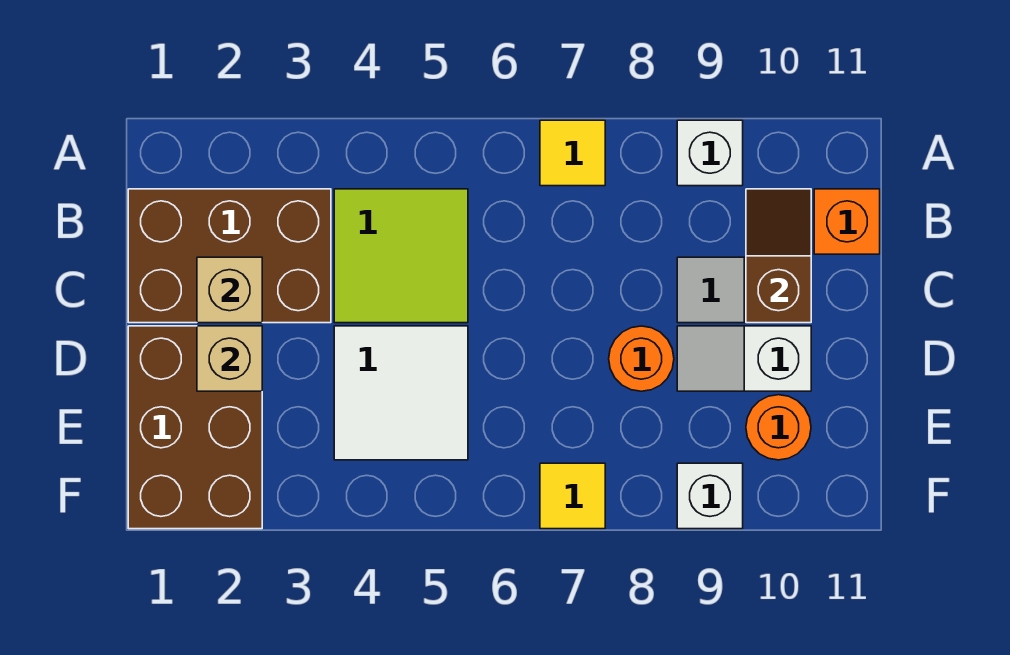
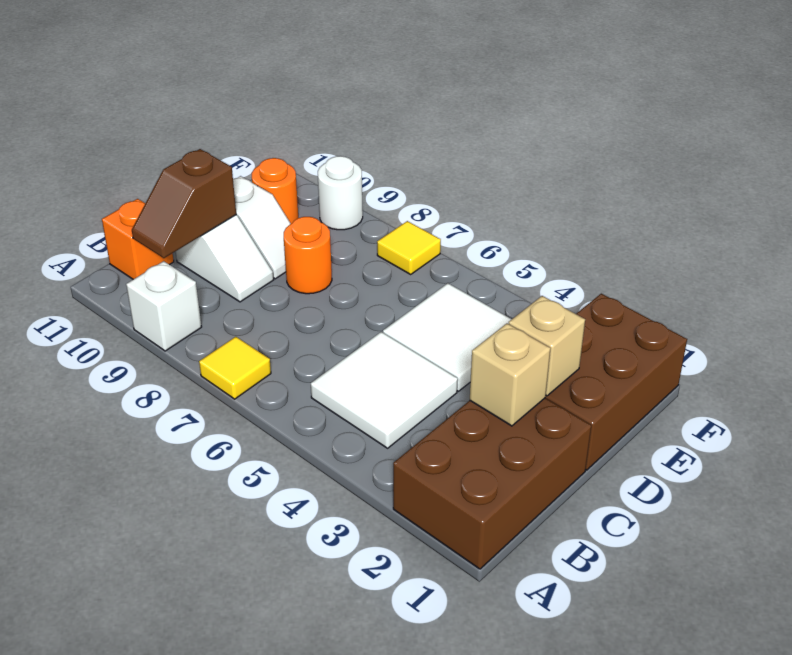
brown brick B1:C3 level 1 -> brown brick A1:C2 level 1
lime tile B4:C5 level 1 -> white tile B4:C5 level 1
white brick F9 level 1 -> white round brick F9 level 1

